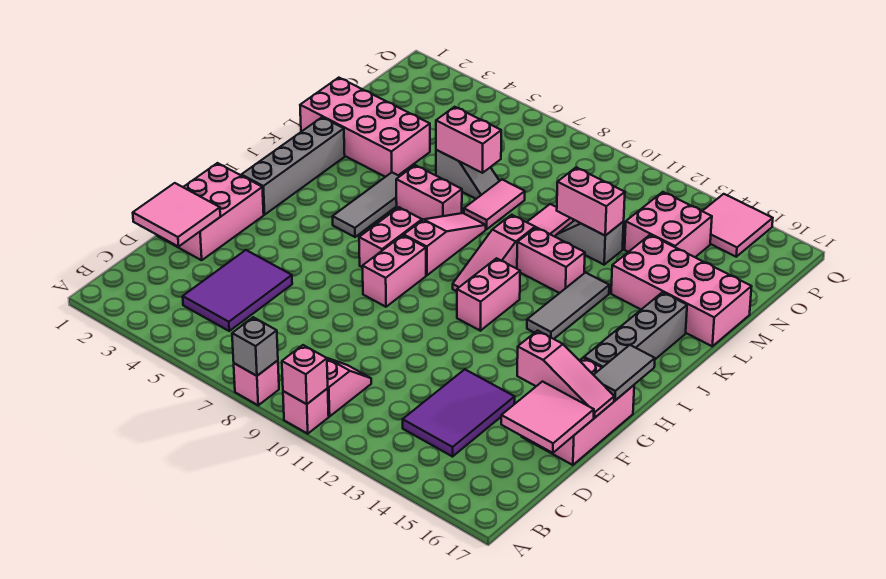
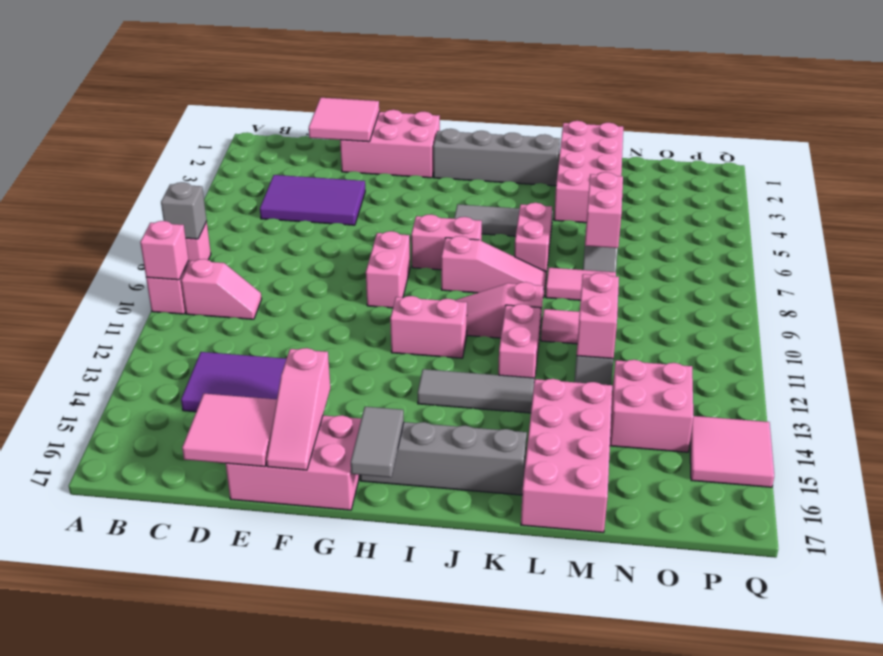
pink brick G8:H8 level 1 -> pink brick G8:G9 level 1
grey tile G17:H17 level 2 -> grey tile H16:H17 level 2

